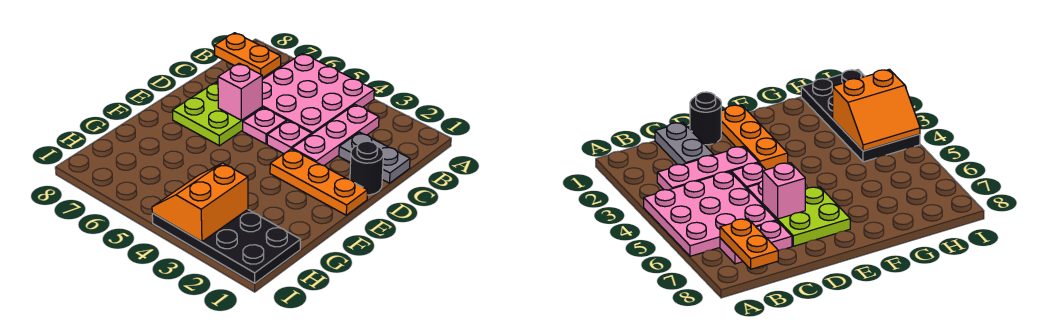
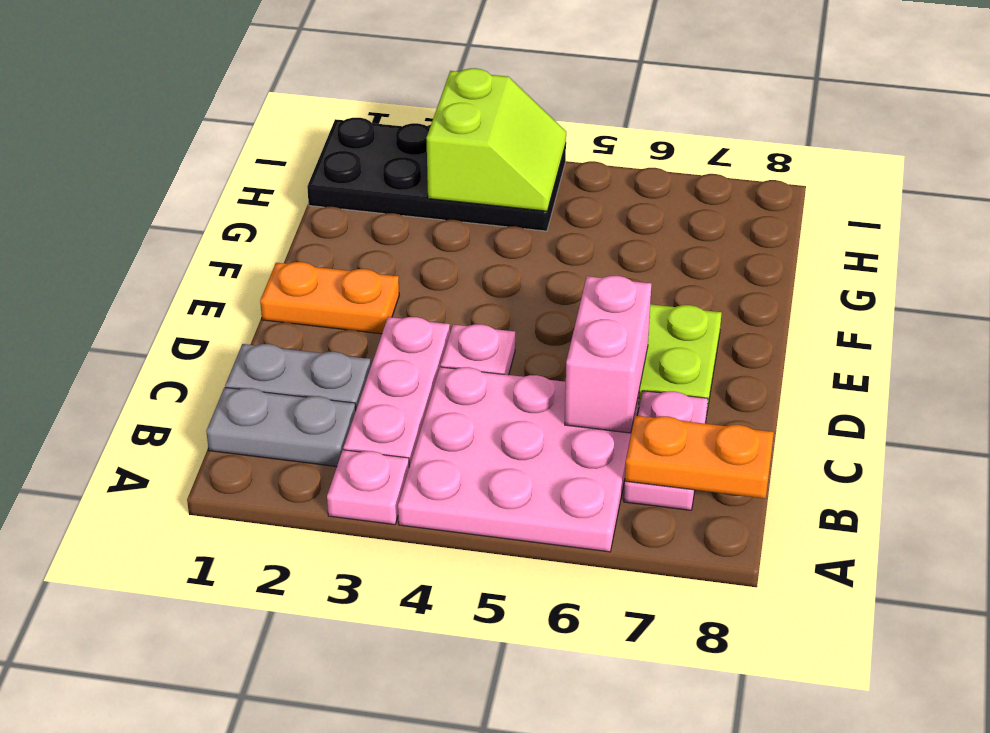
none -> grey plate B1:B2 level 1
black round brick D1 level 1 -> none
pink plate D5 level 1 -> pink plate A3 level 1
pink brick D6 level 2 -> pink brick C6:D6 level 2
orange plate E1:E3 level 1 -> orange plate E1:E2 level 1
orange slope H3:I4 level 2 top 3 -> lime slope H3:I4 level 2 top 3

